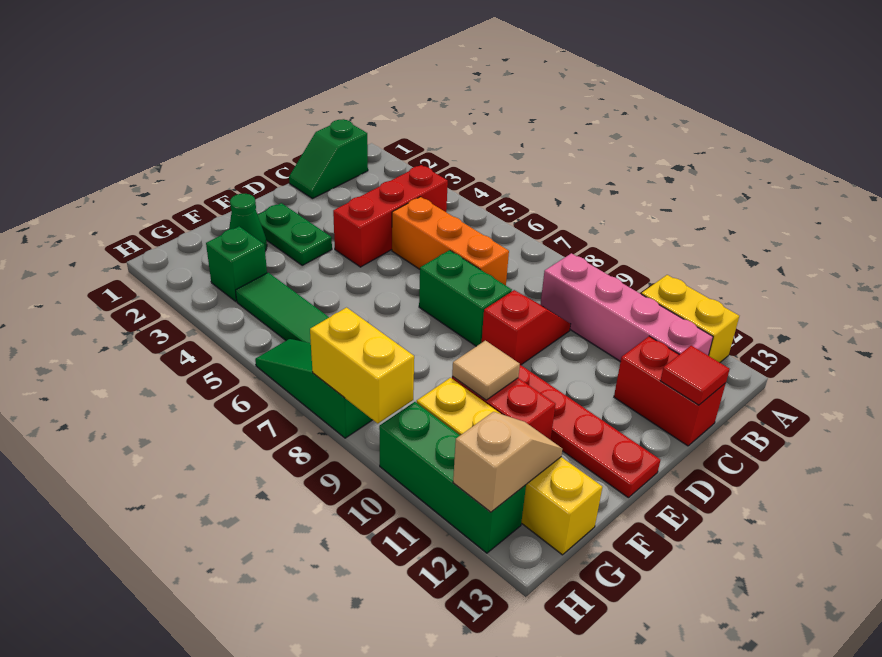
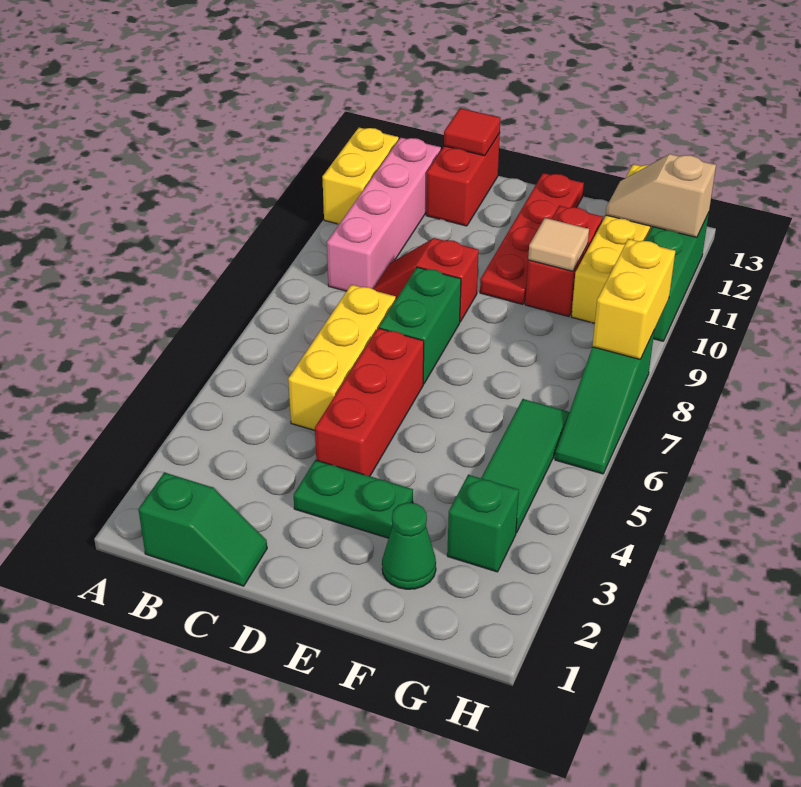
red brick B4:D4 level 1 -> red brick D4:D6 level 1
orange brick C5:C7 level 1 -> yellow brick C5:C7 level 1
green plate E2:E3 level 1 -> green plate D3:E3 level 1

